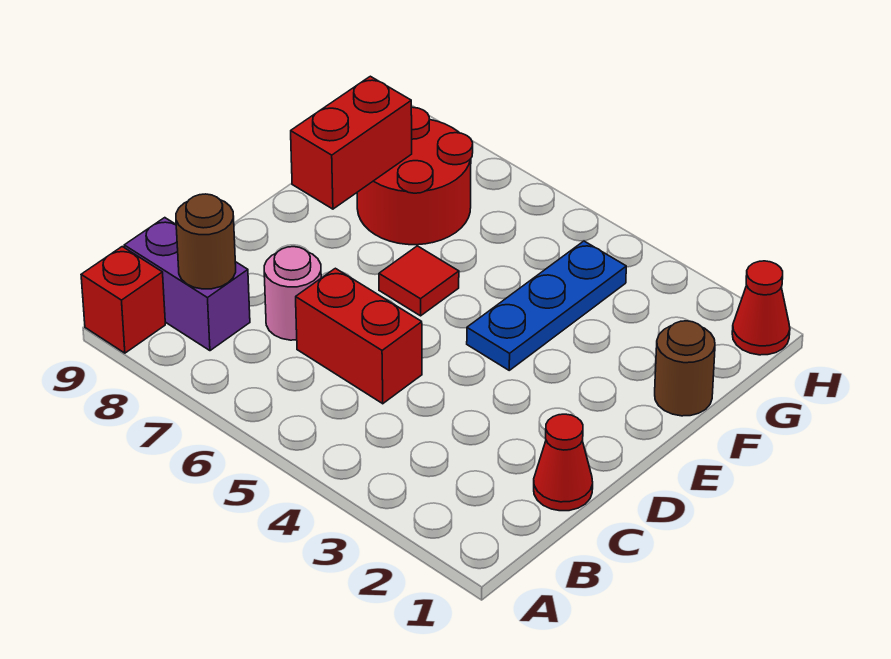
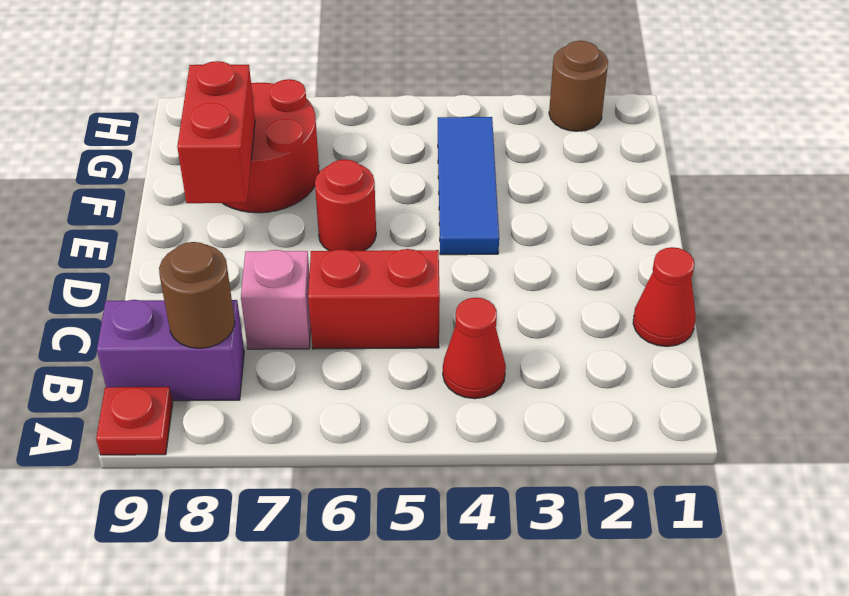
red brick A9 level 1 -> red plate A9 level 1
pink round brick C7 level 1 -> pink brick C7 level 1
blue plate E4:G4 level 1 -> blue tile E4:G4 level 1
red tile E6 level 1 -> red round brick E6 level 1
brown round brick F1 level 1 -> brown round brick H2 level 1
red cone H1 level 1 -> red cone B4 level 1

